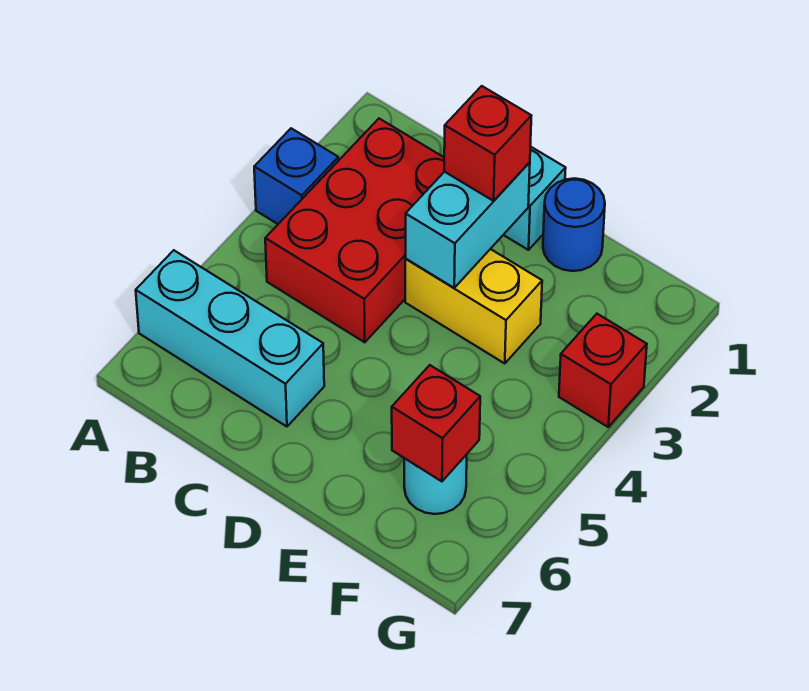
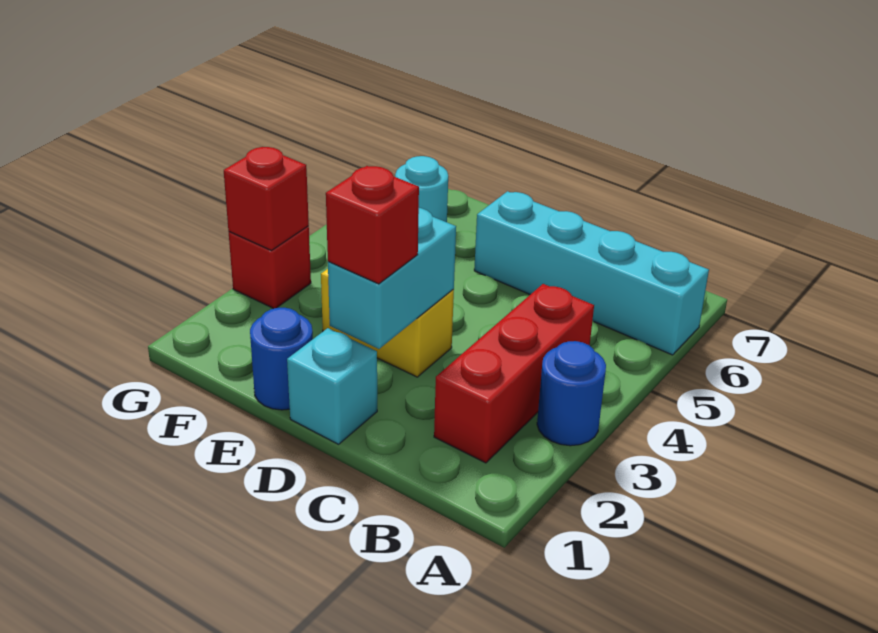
blue brick A3 level 1 -> blue round brick A3 level 1
cyan brick A6:C6 level 1 -> cyan brick A6:D6 level 1
red brick B2:C4 level 1 -> red brick B2:B4 level 1
red brick F6 level 2 -> red brick G3 level 2

